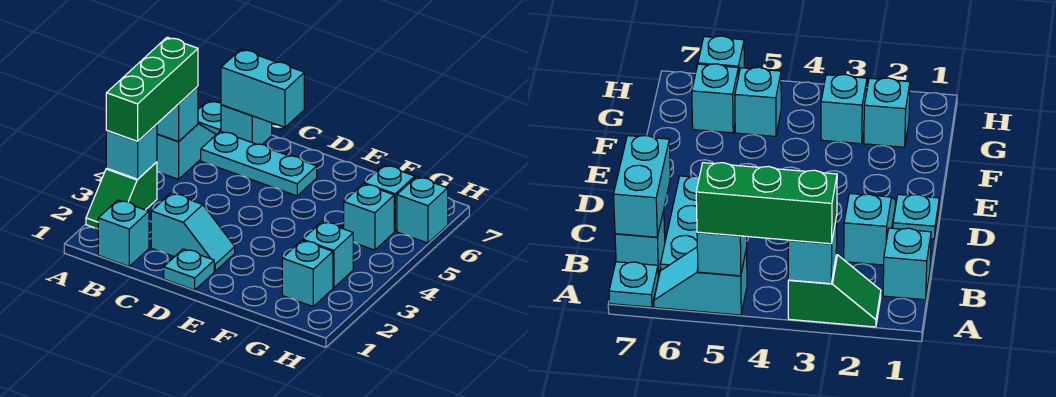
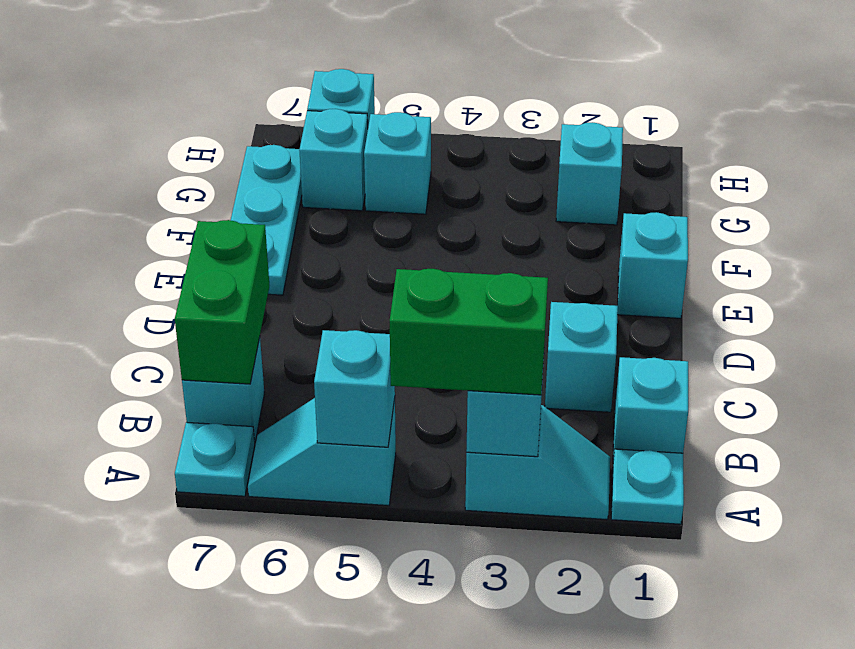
green slope A2:A3 level 1 top 3 -> cyan slope A2:A3 level 1 top 3
green brick A3:A5 level 3 -> green brick A3:A4 level 3
cyan plate B6:D6 level 1 -> cyan plate E7:G7 level 1
cyan brick B7:C7 level 2 -> green brick B7:C7 level 2
cyan plate D1 level 1 -> cyan plate A1 level 1
cyan brick G3 level 1 -> cyan brick E1 level 1

